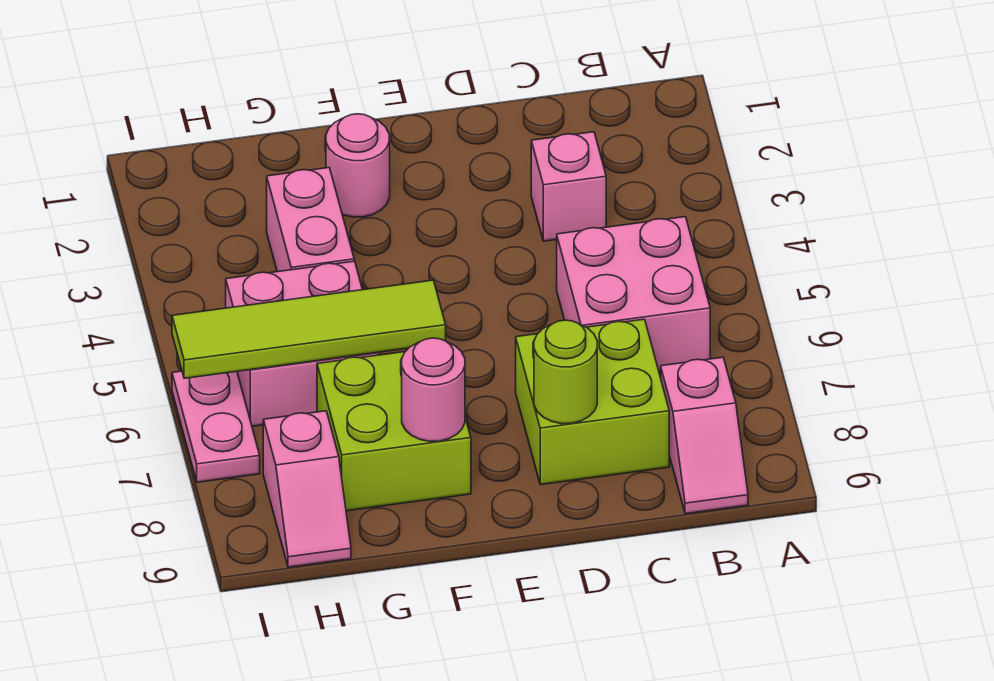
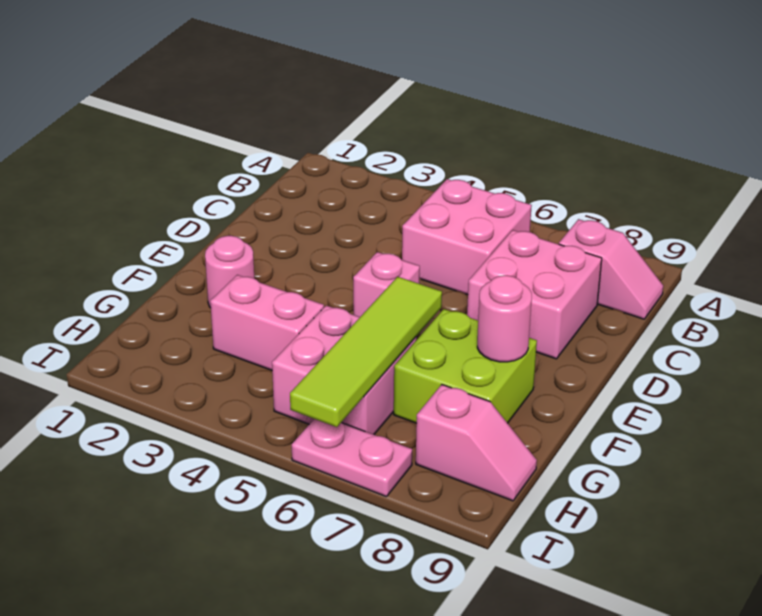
pink brick C3 level 1 -> pink brick E5 level 1
lime brick C7:D8 level 1 -> pink brick C7:D8 level 1
lime round brick D8 level 2 -> none

